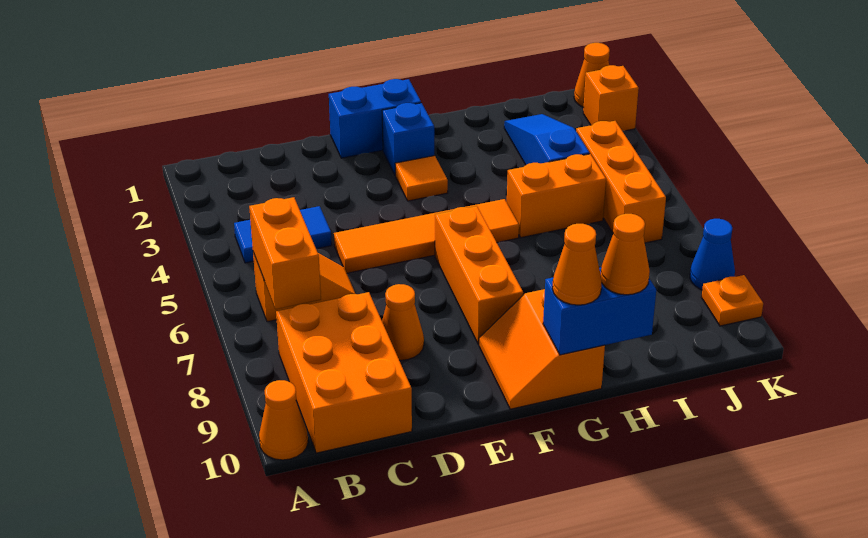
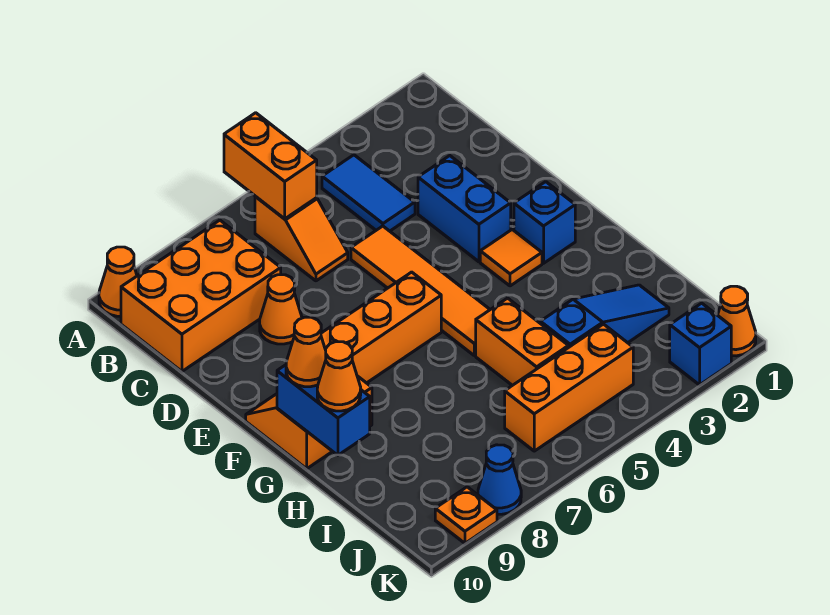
orange brick B6:B7 level 2 -> orange brick A6:B6 level 2
blue brick E1:F1 level 1 -> blue brick D3:E3 level 1
orange brick K2 level 1 -> blue brick K2 level 1

